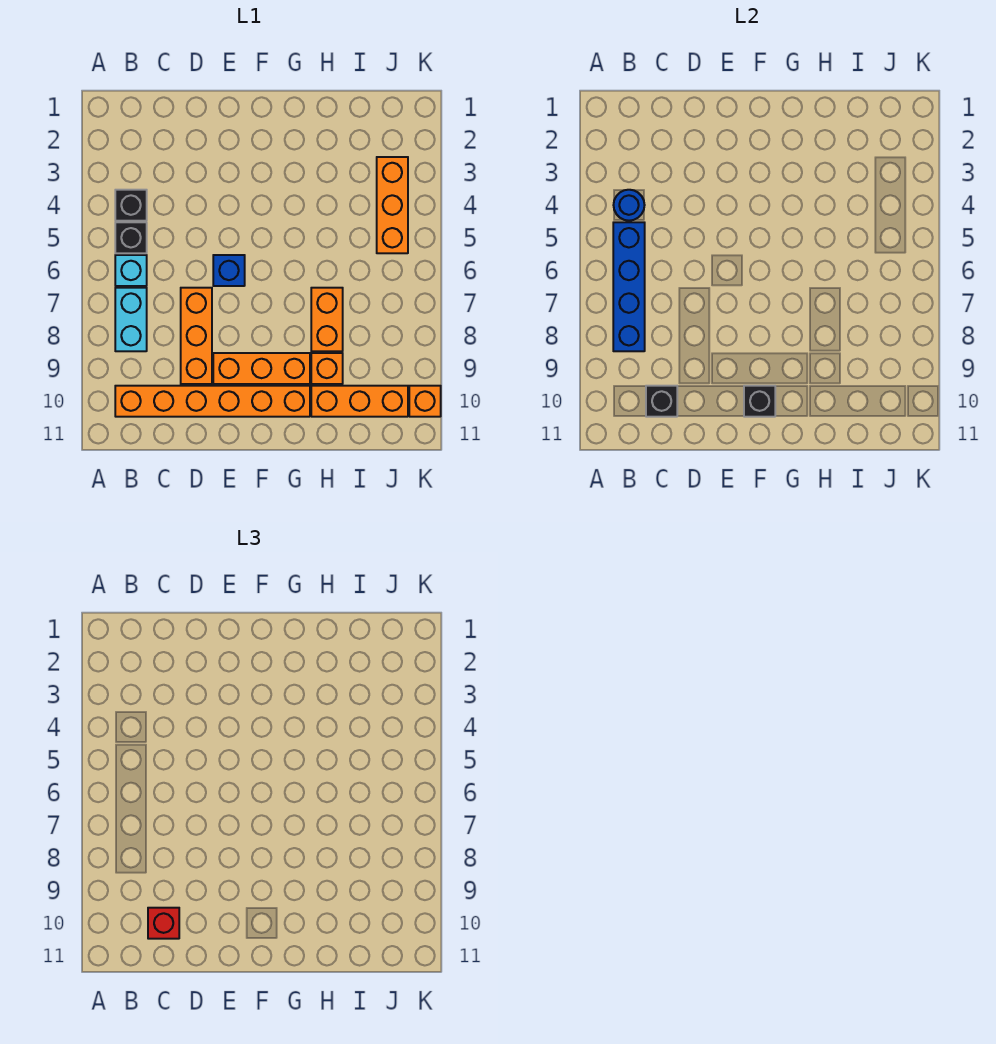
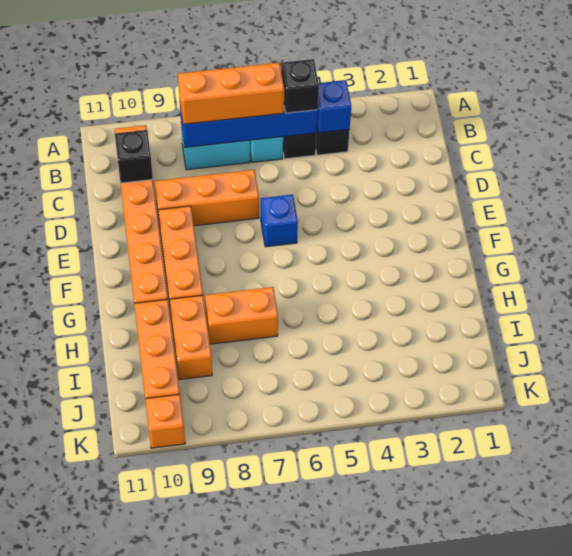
blue round brick B4 level 2 -> blue brick B4 level 2
red brick C10 level 3 -> none
black brick F10 level 2 -> black brick B5 level 3
orange brick H9 level 1 -> orange brick H9:I9 level 1
orange brick J3:J5 level 1 -> orange brick B6:B8 level 3

